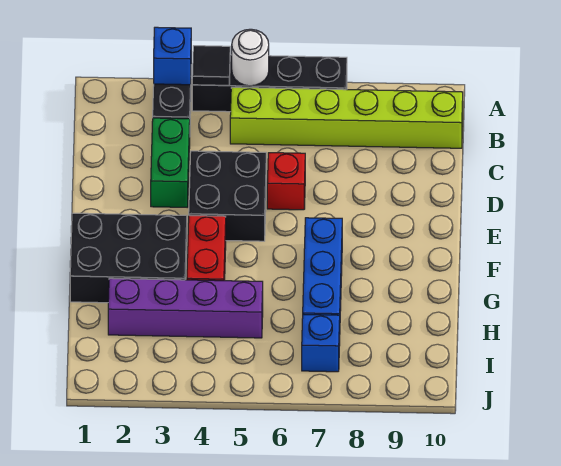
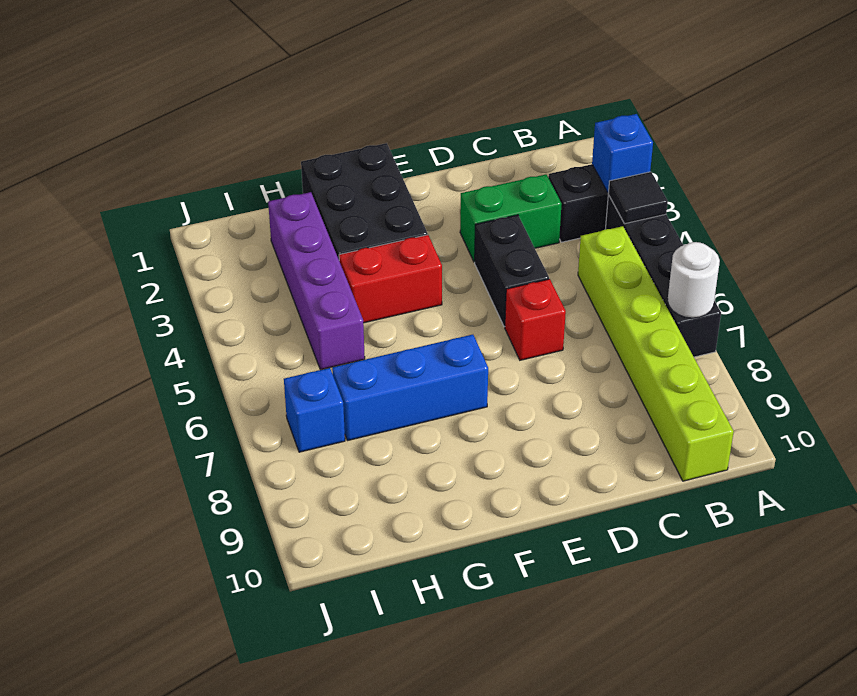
white round brick A5 level 2 -> white round brick A7 level 2
black brick D4:E5 level 1 -> black brick D4:D5 level 1

